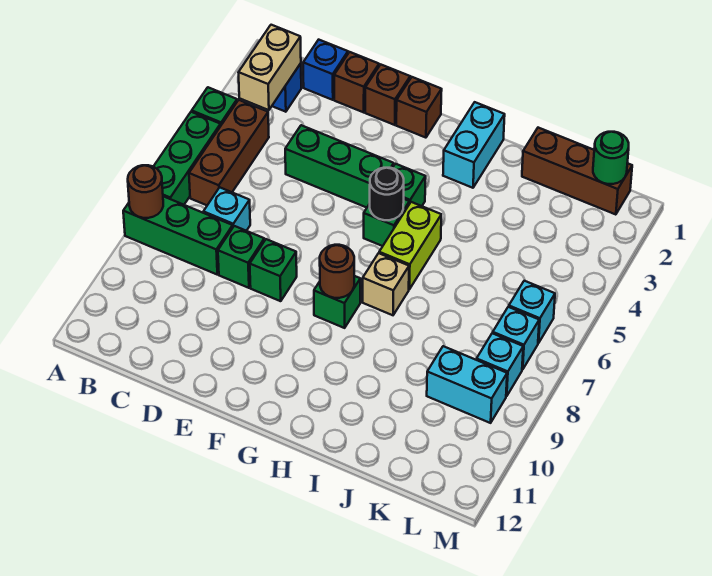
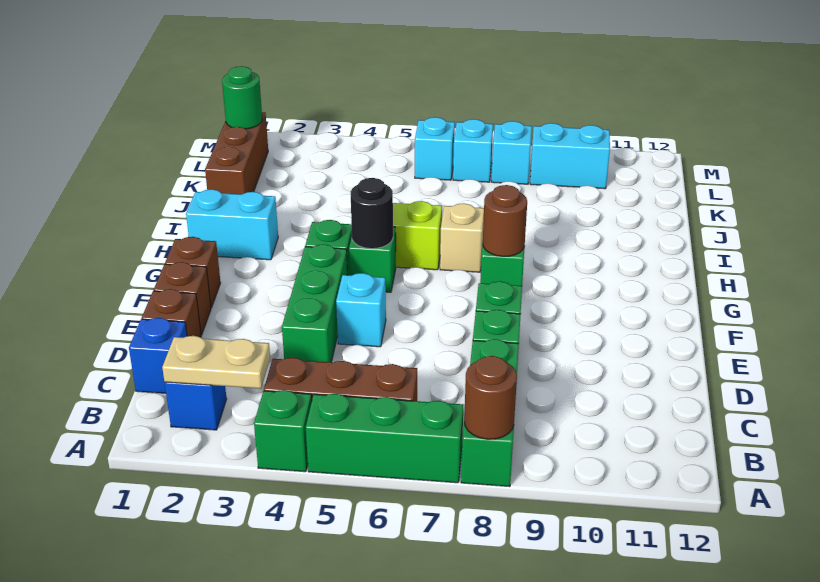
tan brick B2:B3 level 2 -> tan plate B2:B3 level 2
cyan brick C7 level 1 -> cyan brick E5 level 1
cyan brick K9:L9 level 1 -> cyan brick L9:L10 level 1

